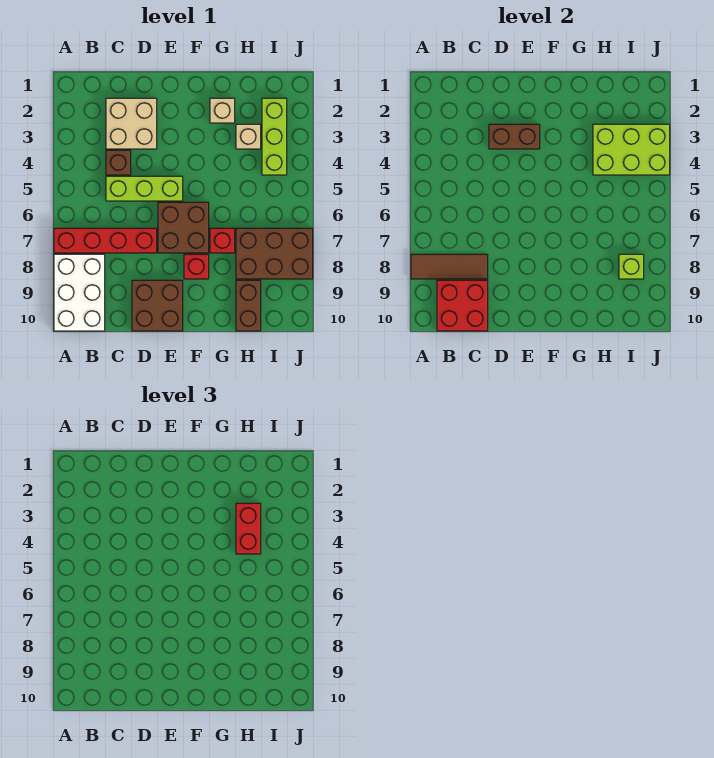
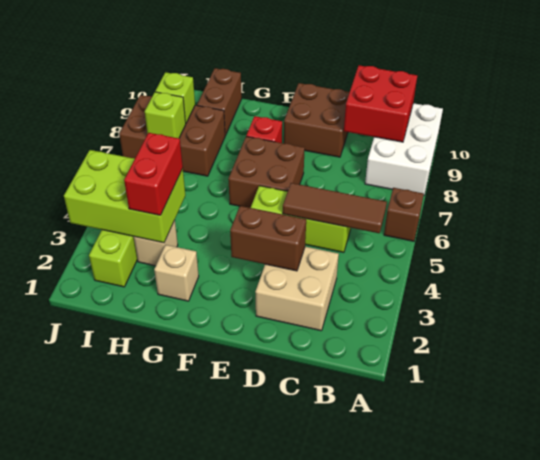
red brick A7:D7 level 1 -> none
brown tile A8:C8 level 2 -> brown tile B5:D5 level 2
brown brick C4 level 1 -> brown brick A6 level 1
red brick G7 level 1 -> none
none -> lime brick I7 level 2

